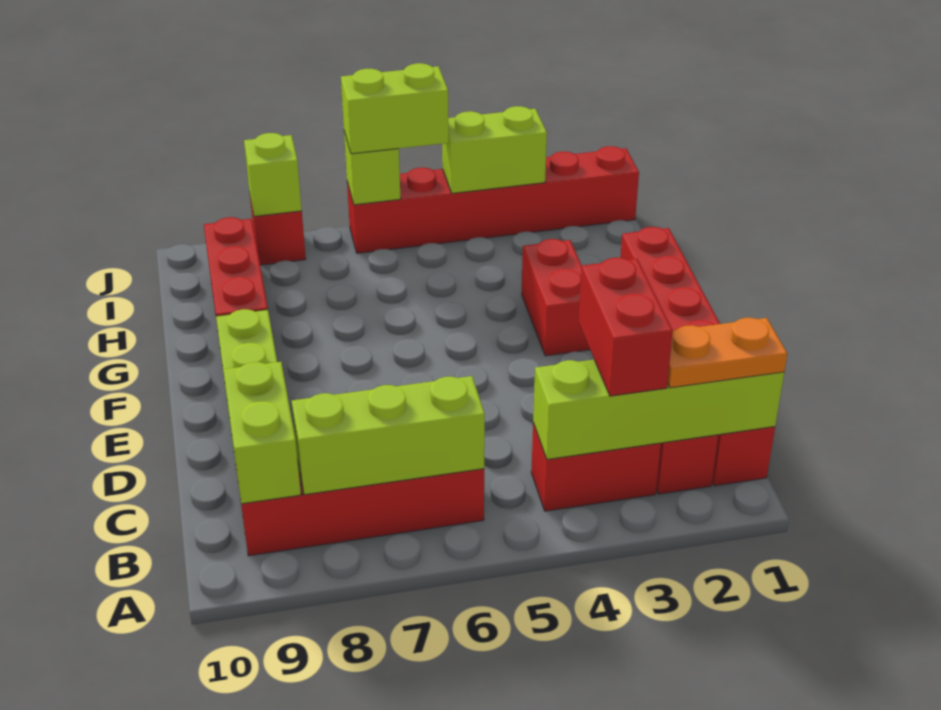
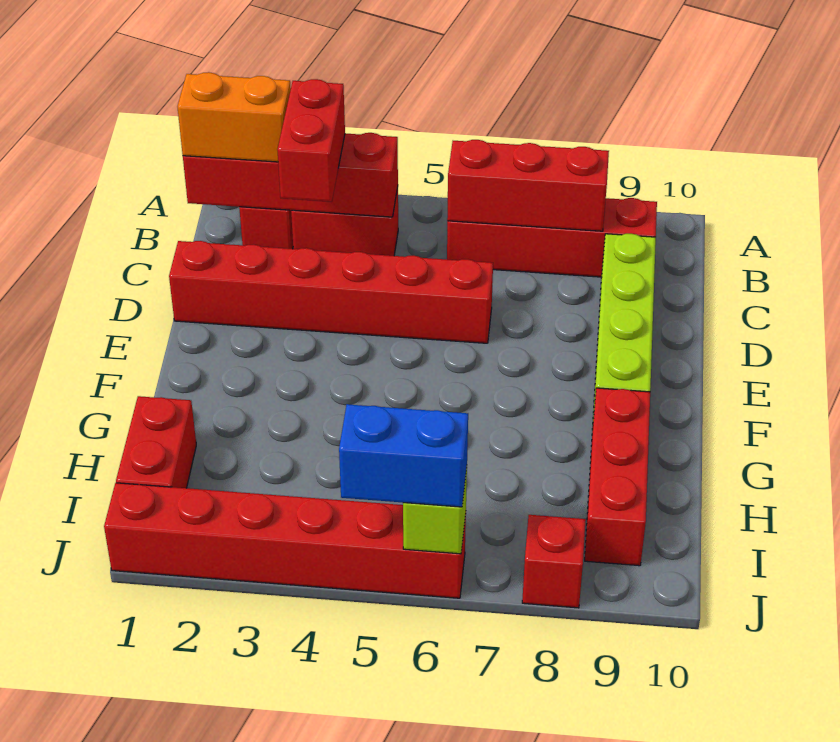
red brick B1:G1 level 1 -> red brick D1:D6 level 1
lime brick B1:B4 level 2 -> red brick B1:B4 level 2
orange plate B1:B2 level 3 -> orange brick B1:B2 level 3
lime brick B6:B8 level 2 -> red brick B6:B8 level 2
lime brick B9:C9 level 2 -> none
red brick F3:G3 level 1 -> red brick H1:I1 level 1
lime brick J3:J4 level 2 -> none
lime brick J5:J6 level 3 -> blue brick J5:J6 level 3
lime brick J8 level 2 -> none

